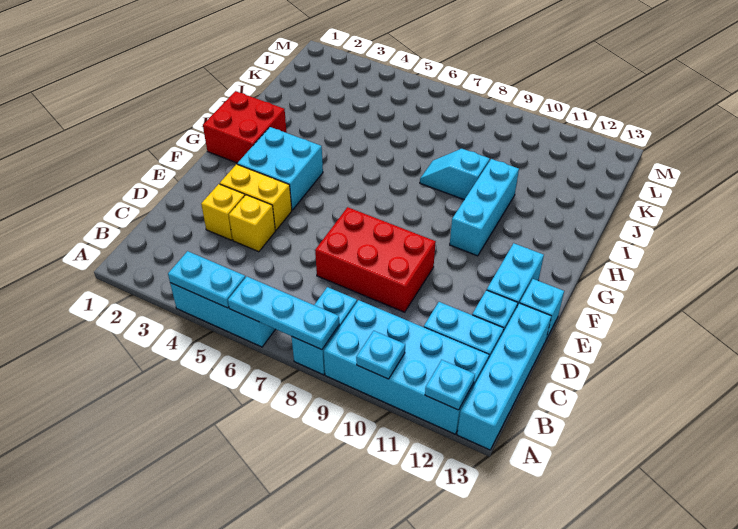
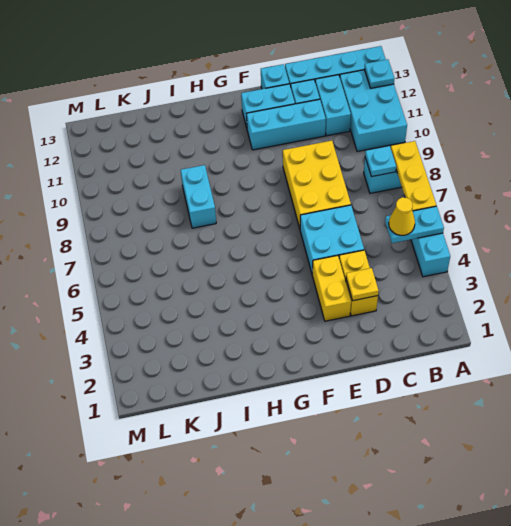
cyan plate A4:A5 level 2 -> cyan plate A5:B5 level 2
cyan plate A6:A8 level 2 -> yellow plate A6:A8 level 2
cyan brick A9:B12 level 1 -> cyan brick A10:B12 level 1
cyan plate A10 level 2 -> cyan plate B8 level 2
none -> yellow cone B5 level 3
none -> yellow plate D3 level 2
red brick D7:E9 level 1 -> yellow brick D7:E9 level 1
cyan brick F3:G4 level 1 -> cyan brick D5:E6 level 1
red brick G1:H2 level 1 -> none
cyan brick G10:I10 level 1 -> cyan brick D11:F11 level 1
cyan slope I8:I9 level 1 top 9 -> cyan brick I8:I9 level 1

